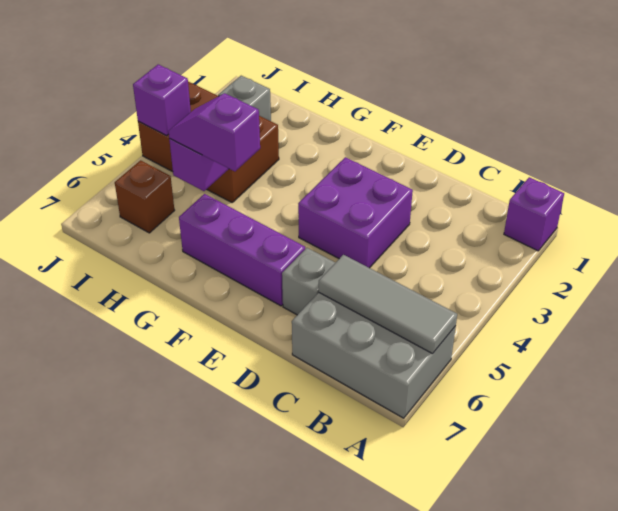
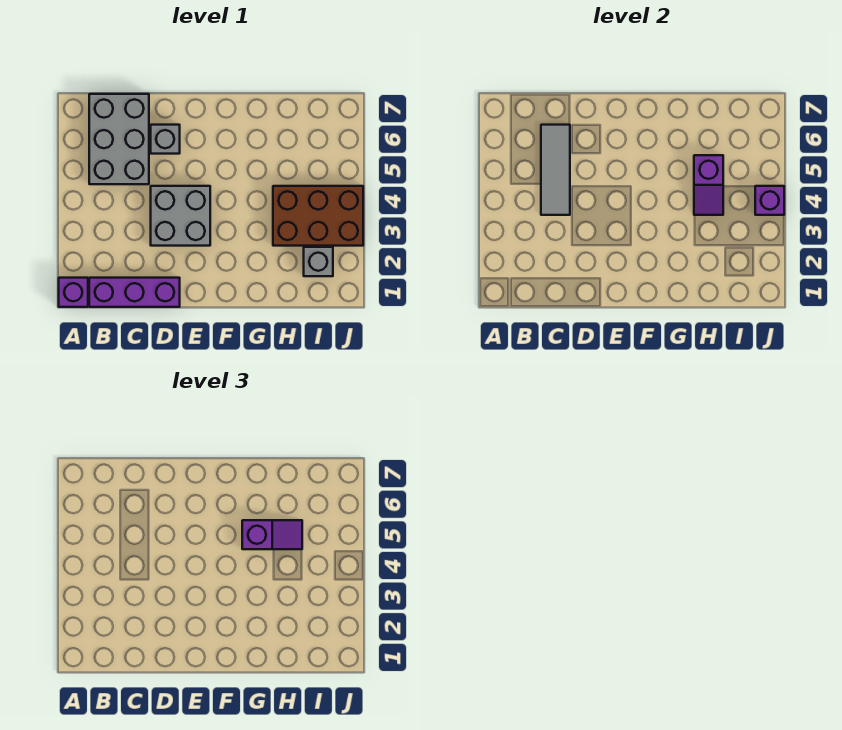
grey brick A6:C7 level 1 -> grey brick B5:C7 level 1
grey tile A6:C6 level 2 -> grey tile C4:C6 level 2
purple brick D3:E4 level 1 -> grey brick D3:E4 level 1
purple brick E6:G6 level 1 -> purple brick B1:D1 level 1
brown brick I6 level 1 -> none

